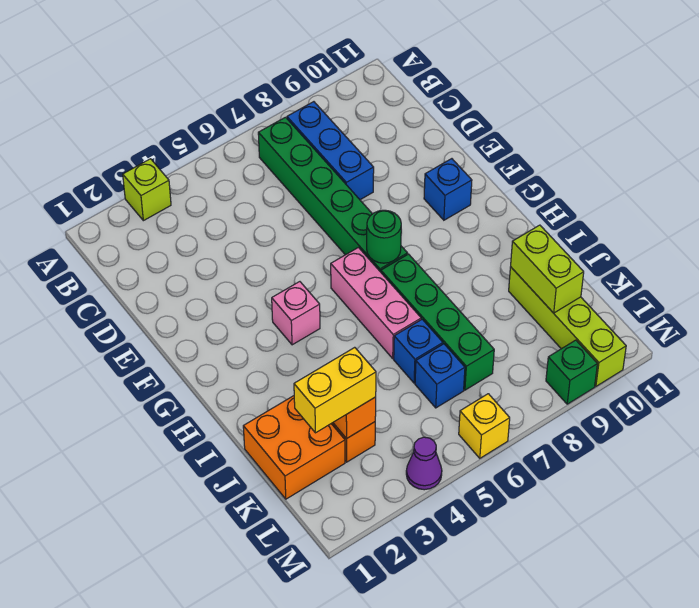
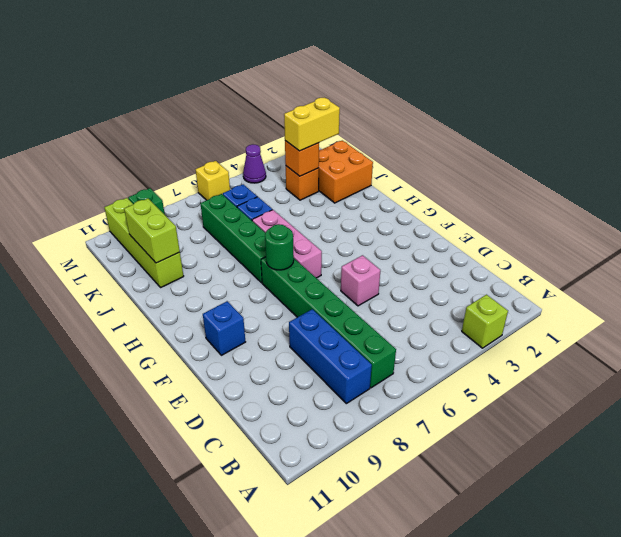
pink brick G4 level 1 -> pink brick E5 level 1

